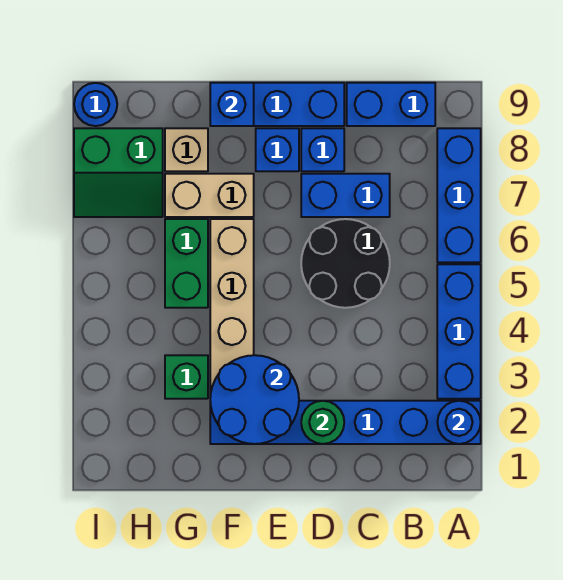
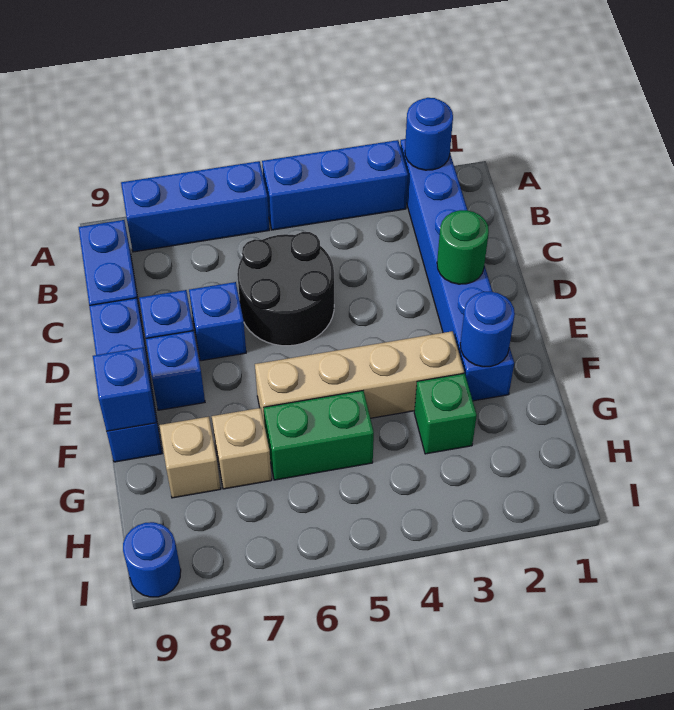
blue brick C7:D7 level 1 -> blue brick D7 level 1
blue round brick E2:F3 level 2 -> blue round brick F2 level 2
tan brick F7:G7 level 1 -> tan brick G7 level 1
green slope H7:I8 level 1 top 8 -> none

